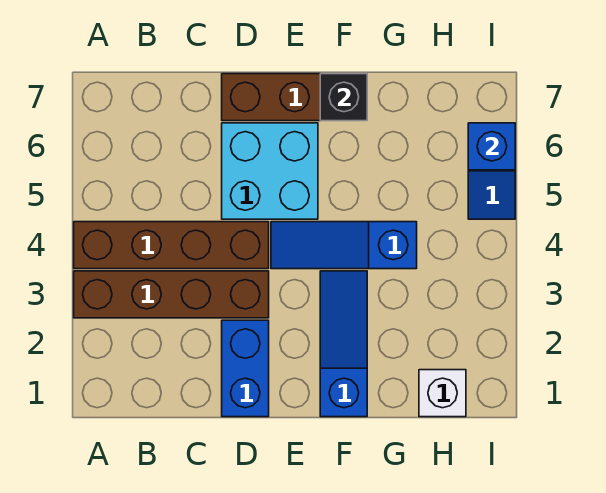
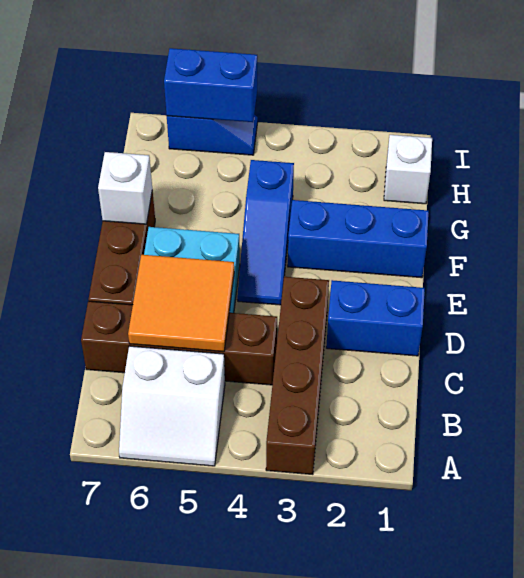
brown brick A4:D4 level 1 -> brown brick C4:C7 level 1
none -> white slope A5:B6 level 1 top B
none -> orange tile C5:D6 level 2
blue slope F1:F3 level 1 top 1 -> blue brick F1:F3 level 1
black brick F7 level 2 -> white brick F7 level 2
blue brick I6 level 2 -> blue brick I5:I6 level 2

